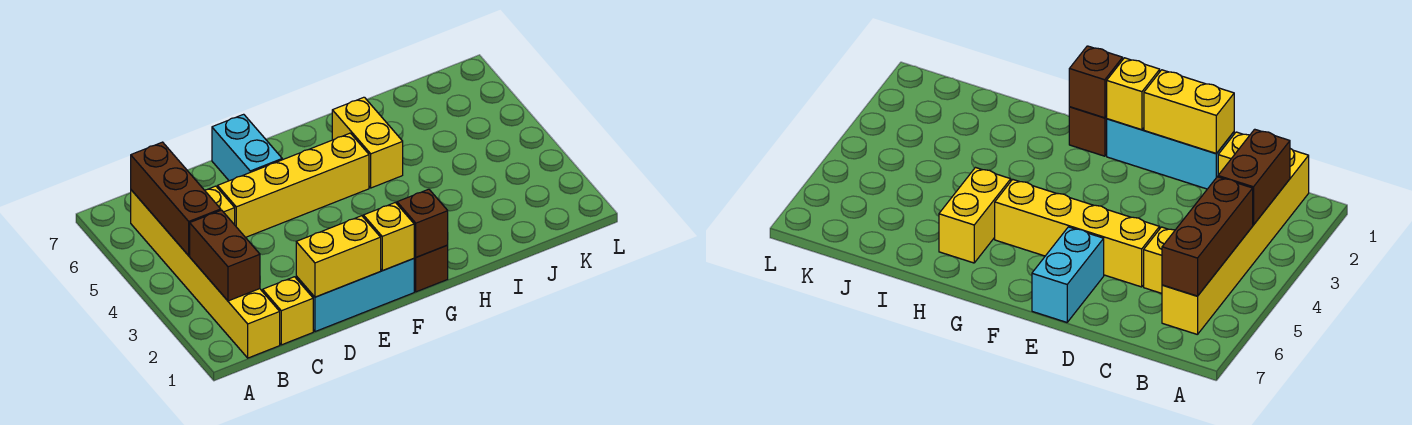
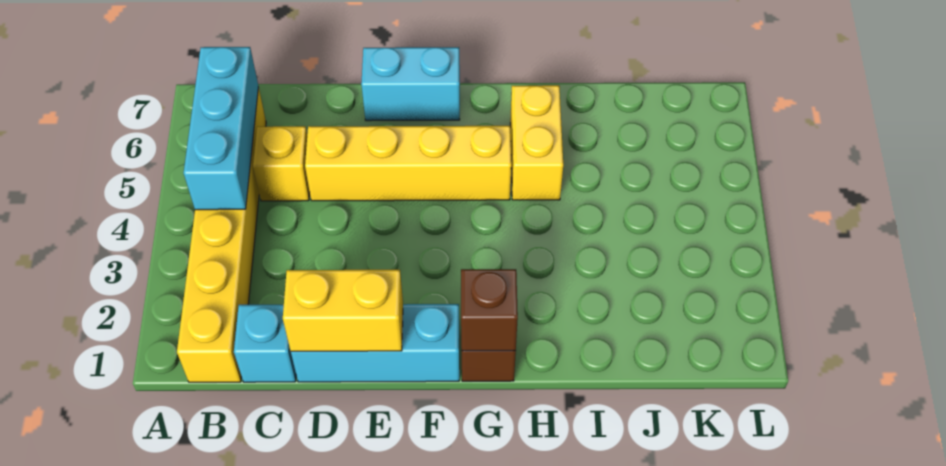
brown brick B2:B3 level 2 -> none
brown brick B4:B6 level 2 -> cyan brick B4:B6 level 2
yellow brick C1 level 1 -> cyan brick C1 level 1
cyan brick E6:E7 level 1 -> cyan brick E7:F7 level 1
yellow brick F1 level 2 -> none

